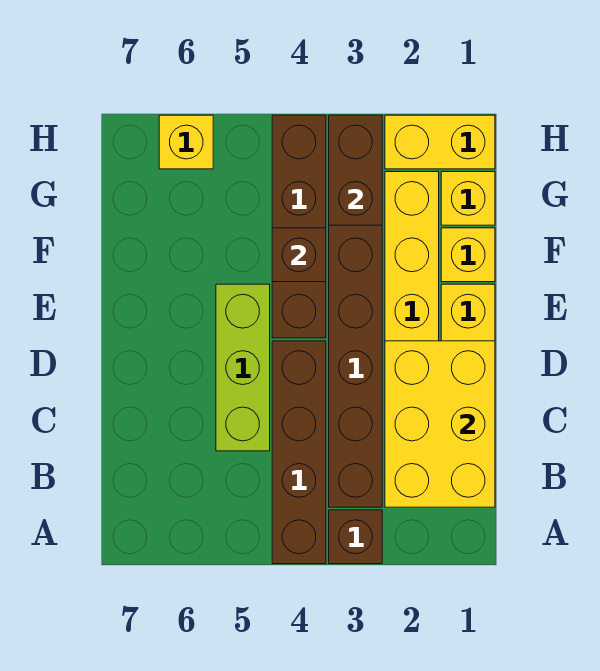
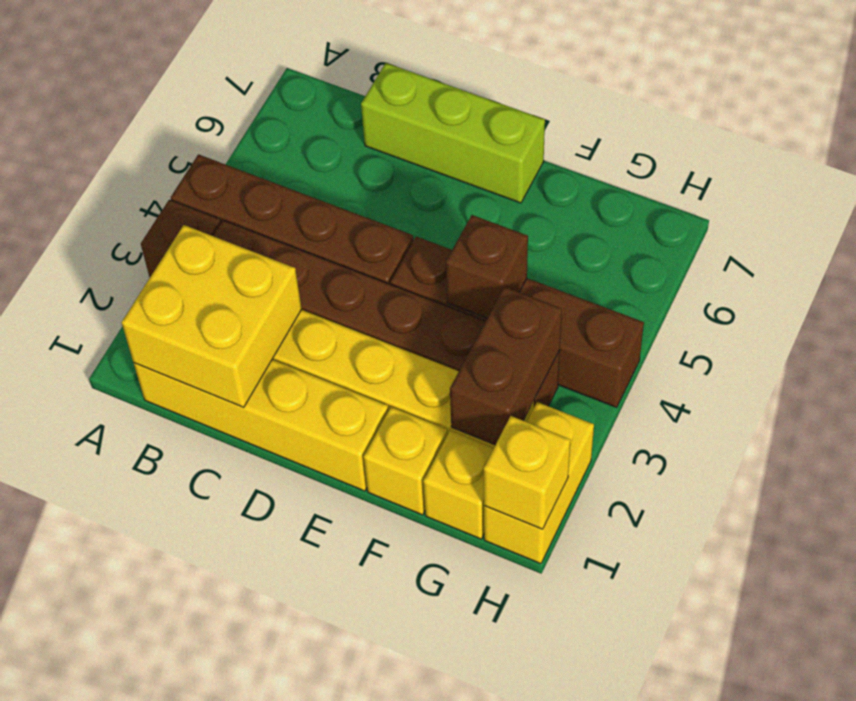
yellow brick B1:D2 level 2 -> yellow brick B1:C2 level 2
lime brick C5:E5 level 1 -> lime brick C7:E7 level 1
brown brick G3:H3 level 2 -> brown brick G2:G3 level 2
yellow brick H6 level 1 -> yellow brick H1 level 2

